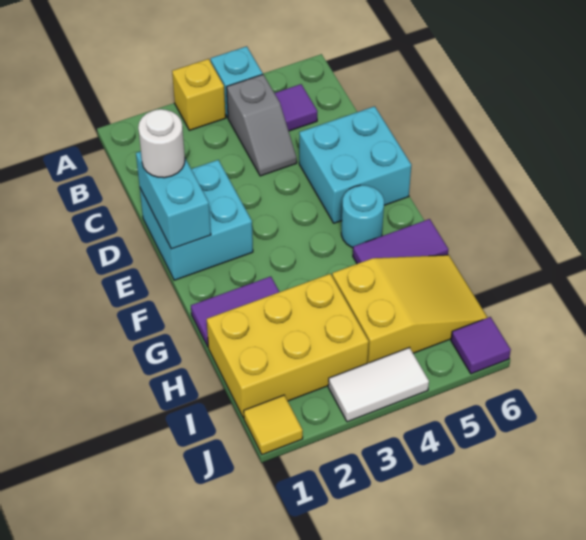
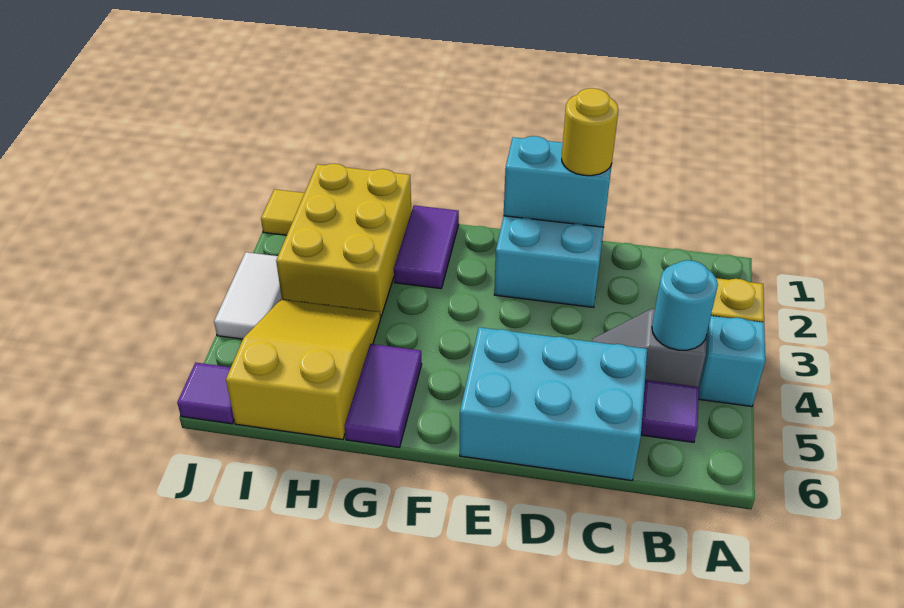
white round brick D1 level 3 -> yellow round brick D1 level 3
cyan brick D5:E6 level 1 -> cyan brick C5:E6 level 1
cyan round brick F5 level 1 -> cyan round brick B4 level 2
yellow slope H4:I6 level 1 top 4 -> yellow slope H4:I6 level 1 top 6

